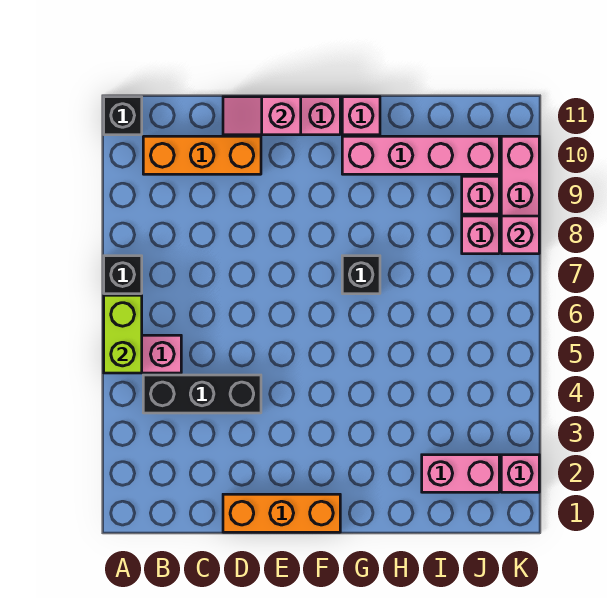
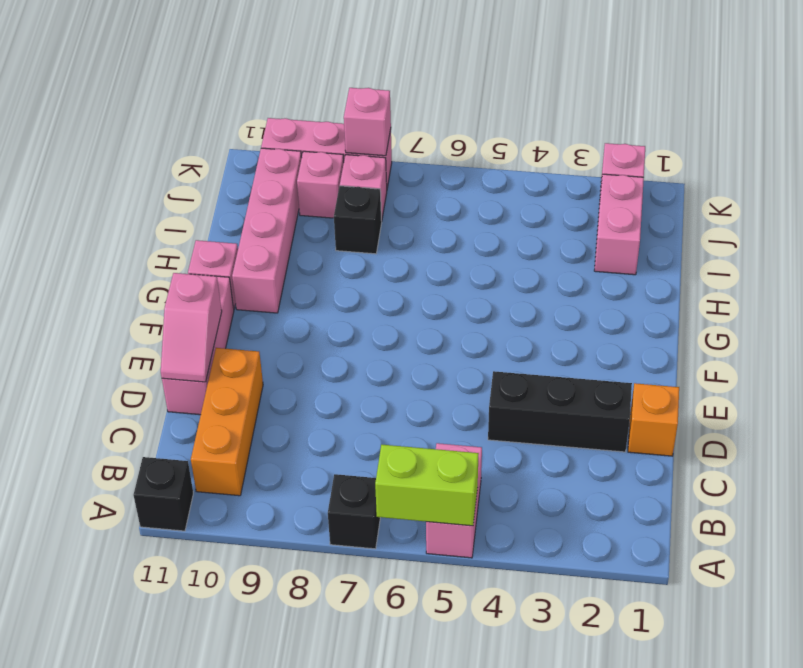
black brick B4:D4 level 1 -> black brick D2:D4 level 1
orange brick D1:F1 level 1 -> orange brick D1 level 1
black brick G7 level 1 -> black brick I8 level 1

